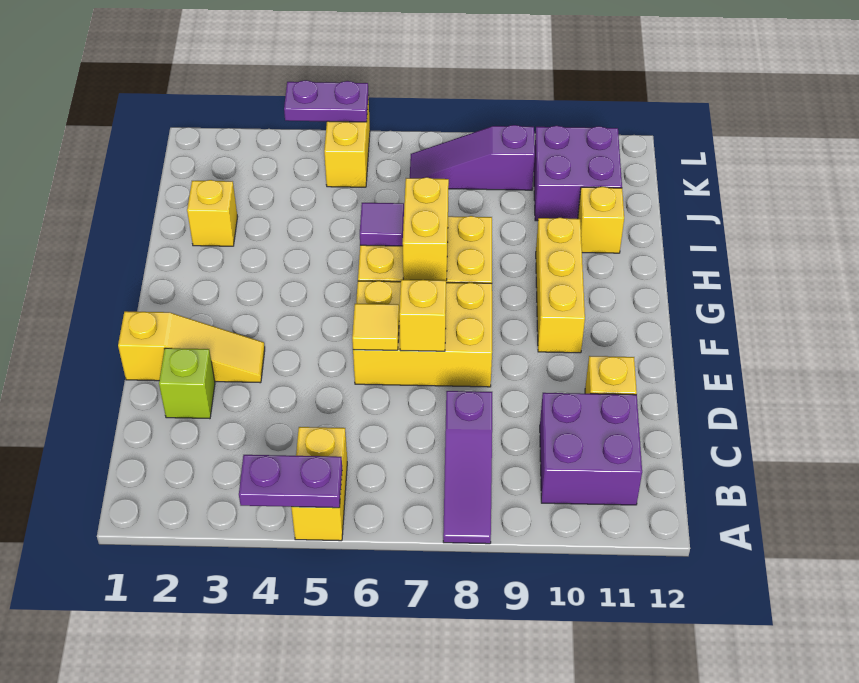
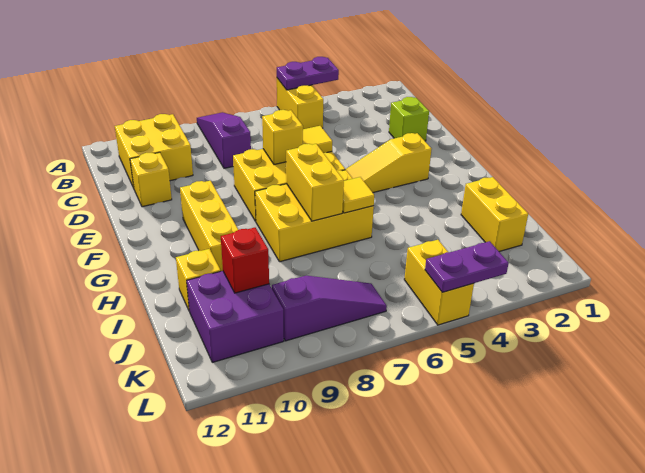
purple brick B10:C11 level 1 -> yellow brick B10:C11 level 1
yellow slope E1:E3 level 1 top 1 -> yellow slope F3:F5 level 1 top 3
purple tile H6 level 2 -> yellow tile H6 level 2
yellow brick I2 level 1 -> yellow brick I2:J2 level 1
none -> red brick J10 level 2

